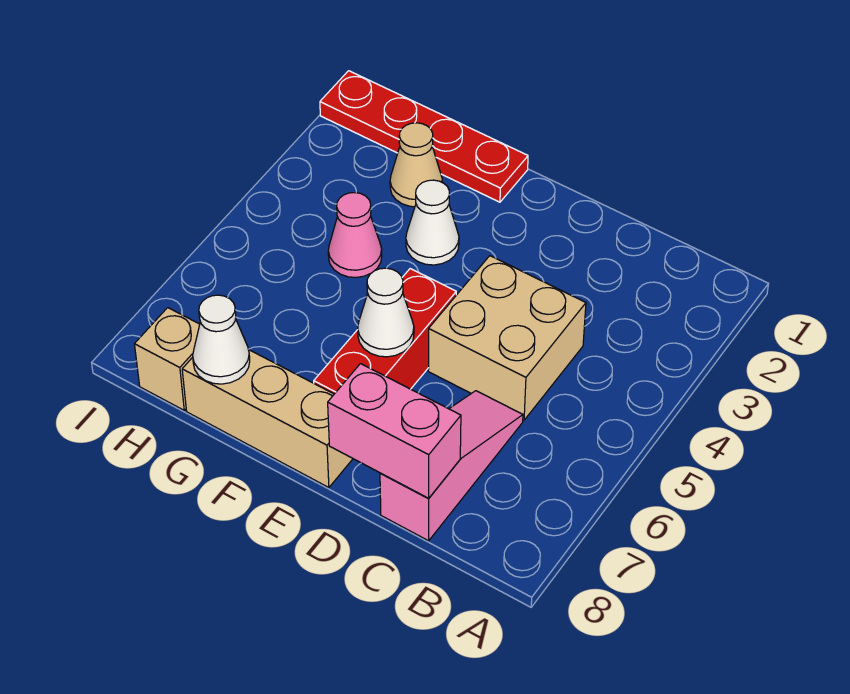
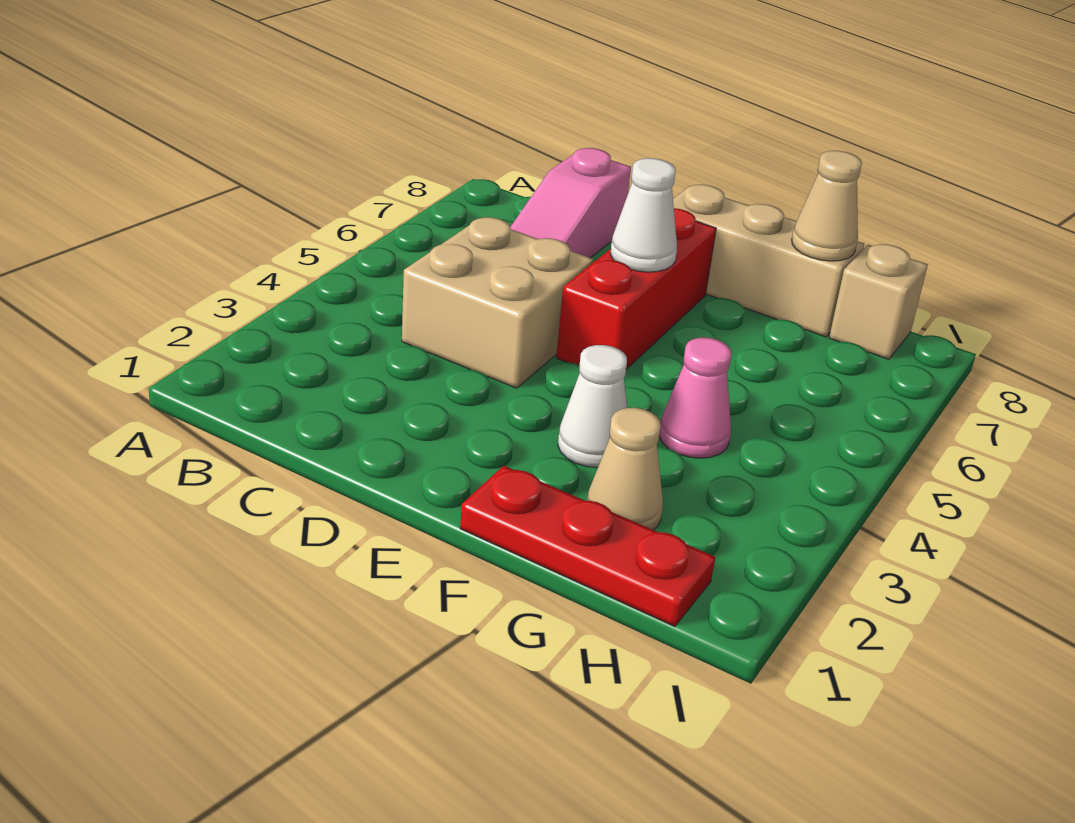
pink brick C8:D8 level 2 -> none
red plate F1:I1 level 1 -> red plate F1:H1 level 1
white cone G8 level 2 -> tan cone G8 level 2

